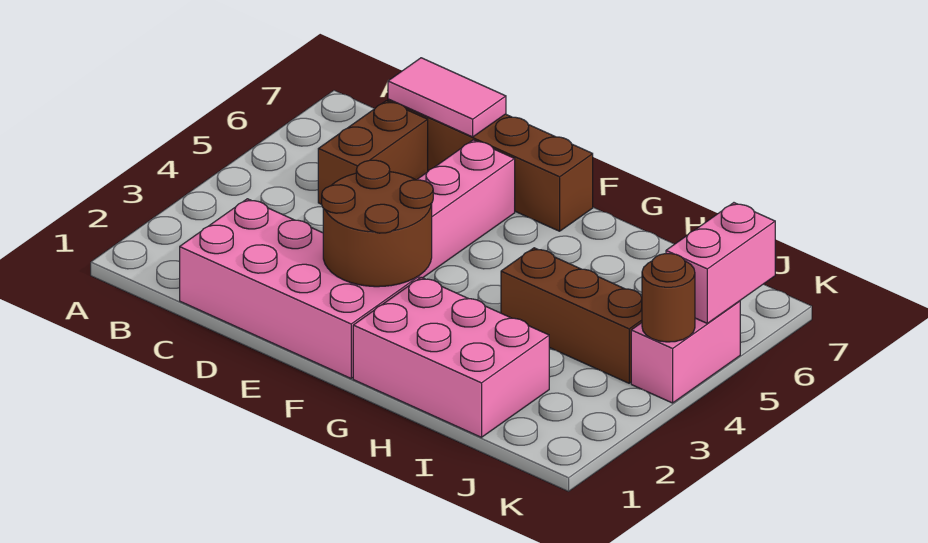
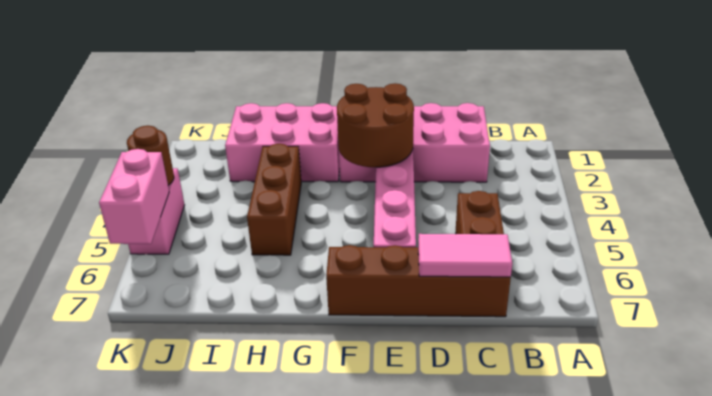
brown brick H4:J4 level 1 -> brown brick H3:H5 level 1

